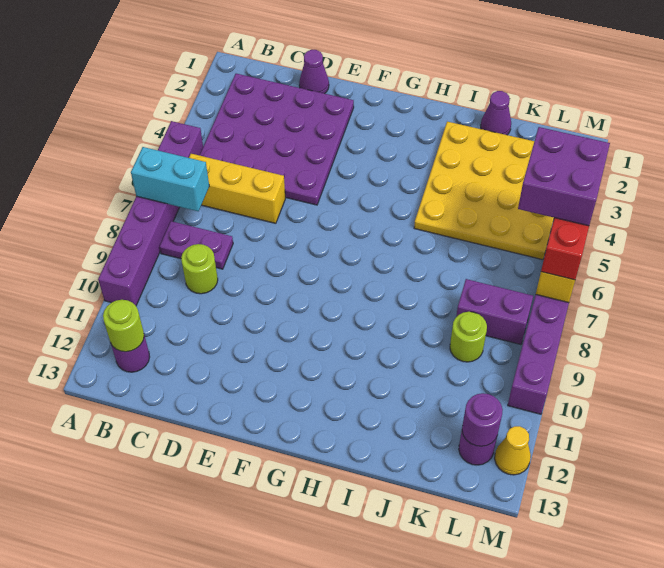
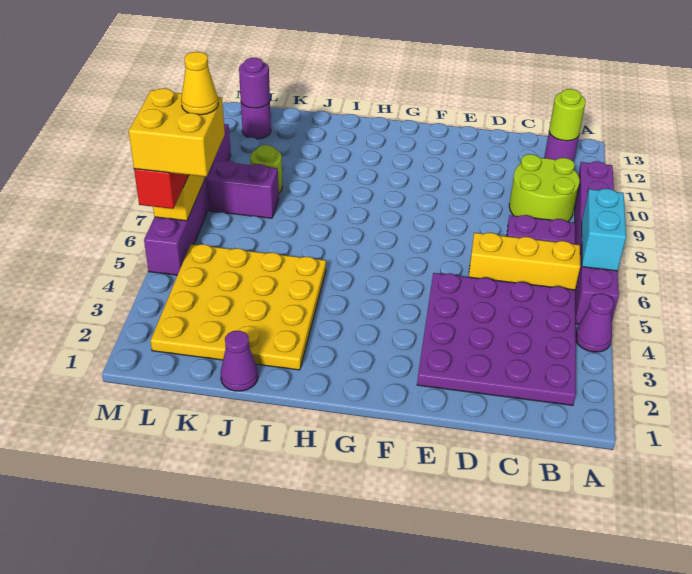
cyan brick A7:B7 level 2 -> cyan brick A6:A7 level 2
lime round brick C9 level 1 -> lime round brick B9:C10 level 1
purple cone D1 level 1 -> purple cone A4 level 1
purple brick L5:M6 level 4 -> yellow brick L5:M6 level 4
yellow cone M12 level 1 -> yellow cone L6 level 5

